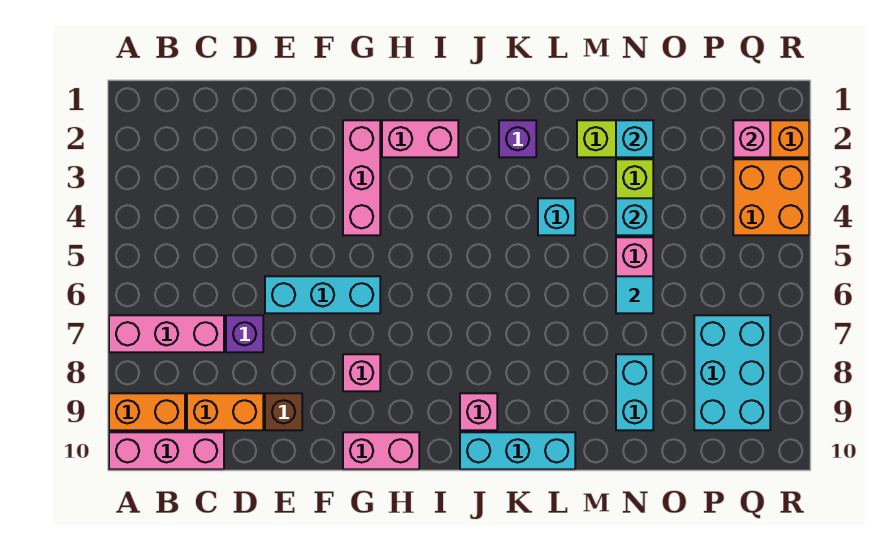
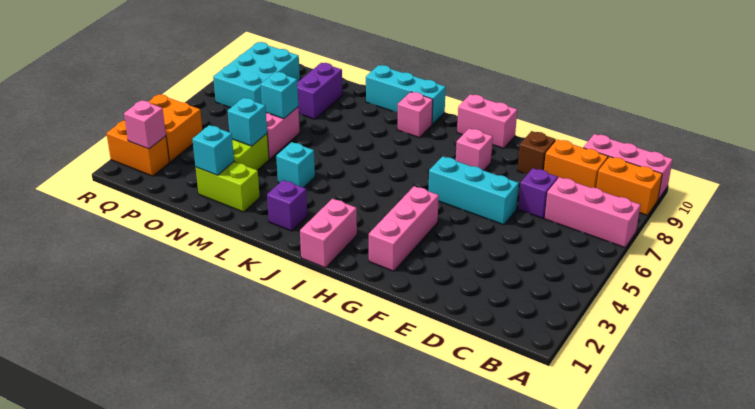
pink brick H2:I2 level 1 -> pink brick I1:I2 level 1
cyan tile N6 level 2 -> cyan brick N6 level 2
cyan brick N8:N9 level 1 -> purple brick N8:N9 level 1

